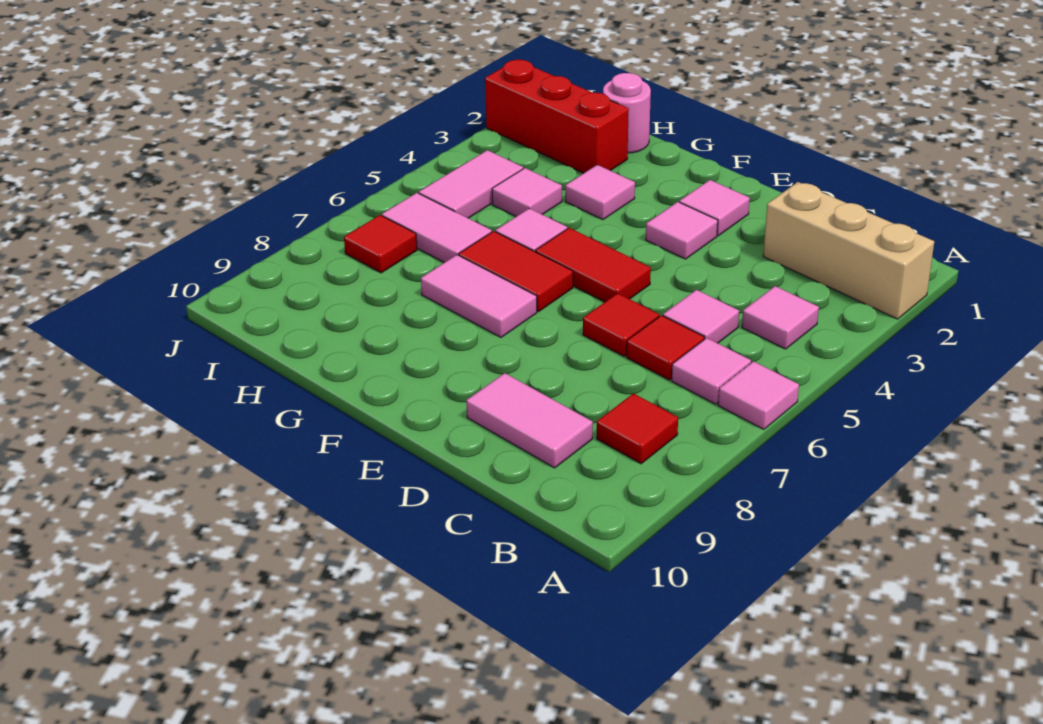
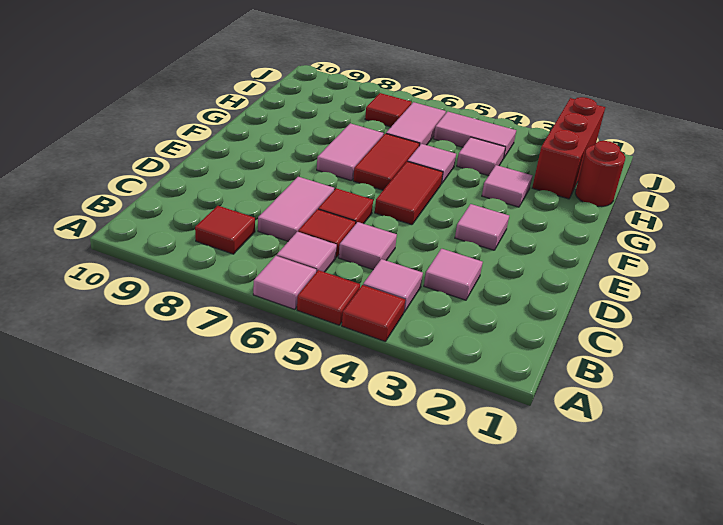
tan brick A2:C2 level 1 -> none
none -> red tile A4 level 1
none -> red tile A5 level 1
pink tile C9:D9 level 1 -> pink tile C7:D7 level 1
pink tile E2 level 1 -> pink tile C3 level 1
pink round brick H1 level 1 -> red round brick H1 level 1

